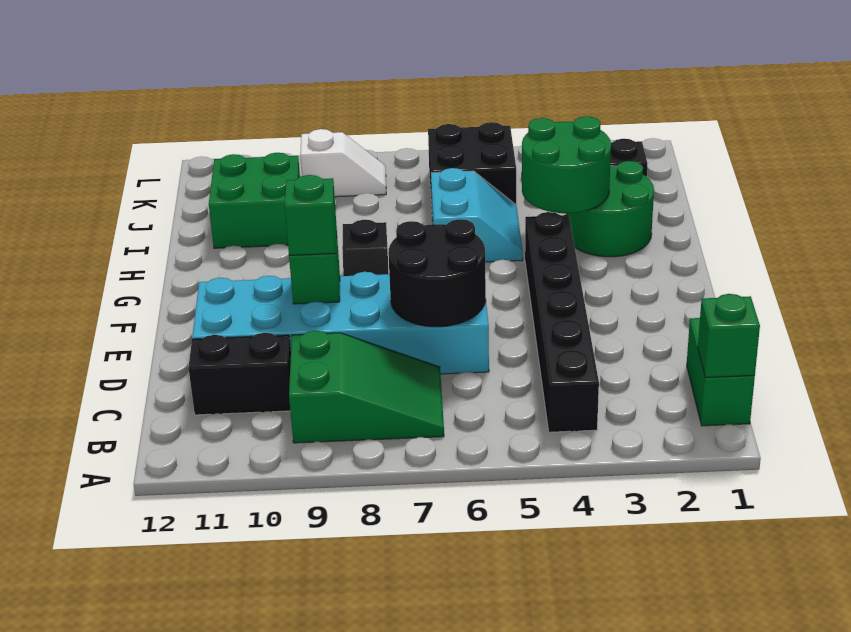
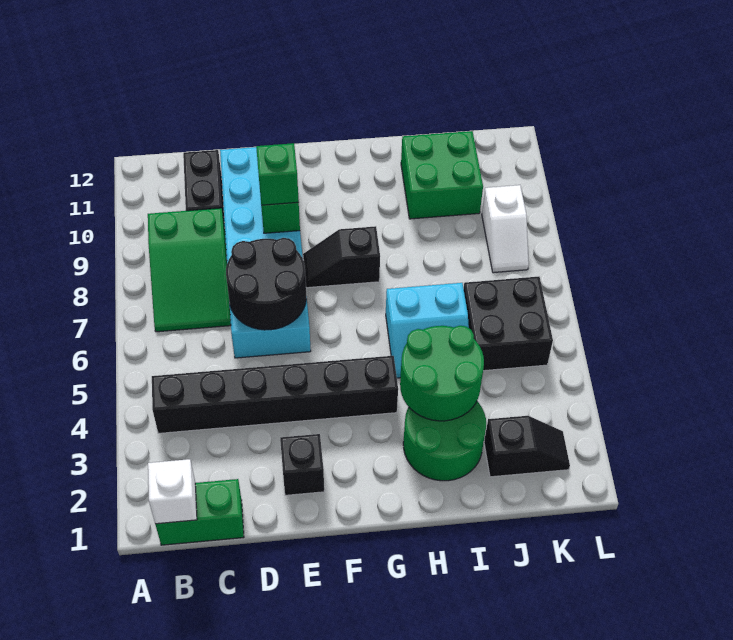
green brick B1 level 2 -> white brick B1 level 2
none -> black brick E2 level 1

